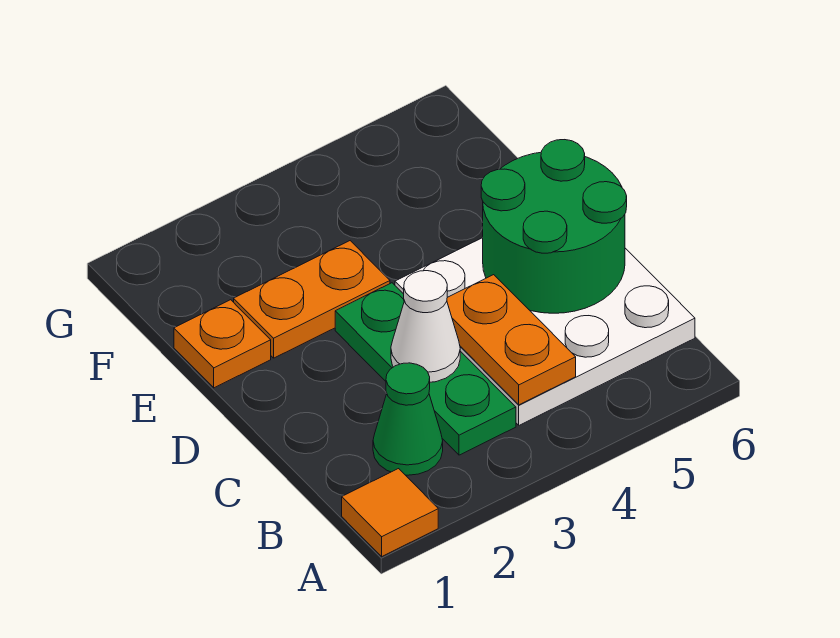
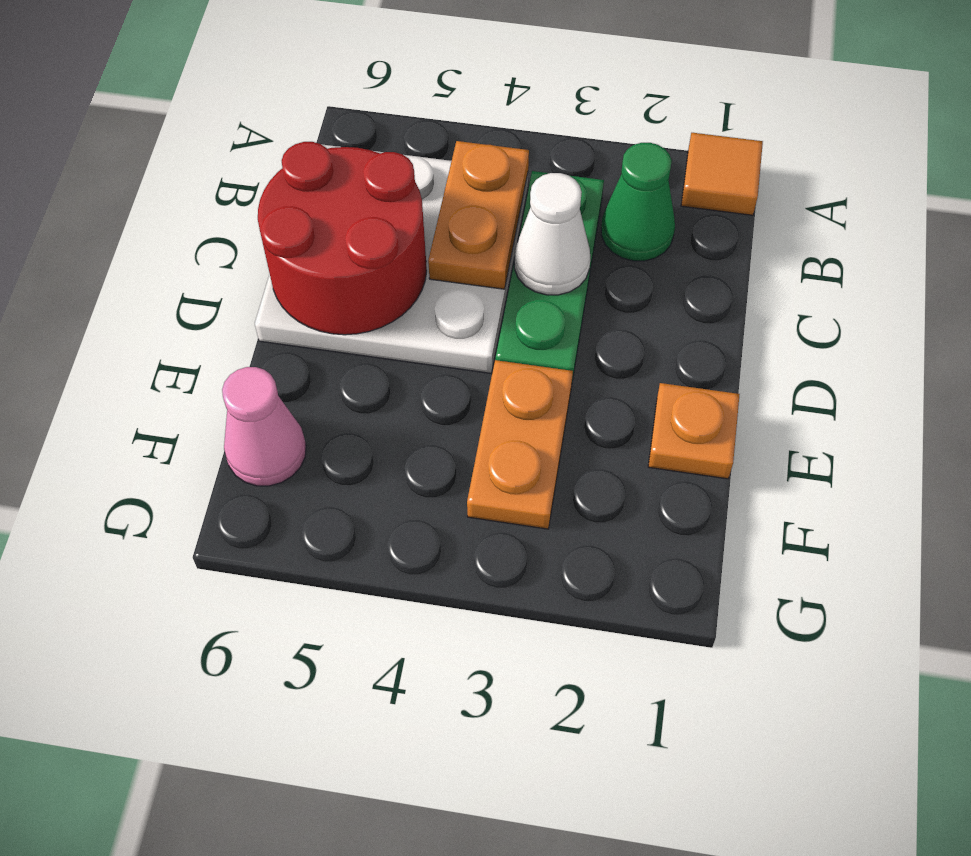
green round brick C5:D6 level 2 -> red round brick C5:D6 level 2
orange plate E2:E3 level 1 -> orange plate E3:F3 level 1
none -> pink cone F6 level 1

